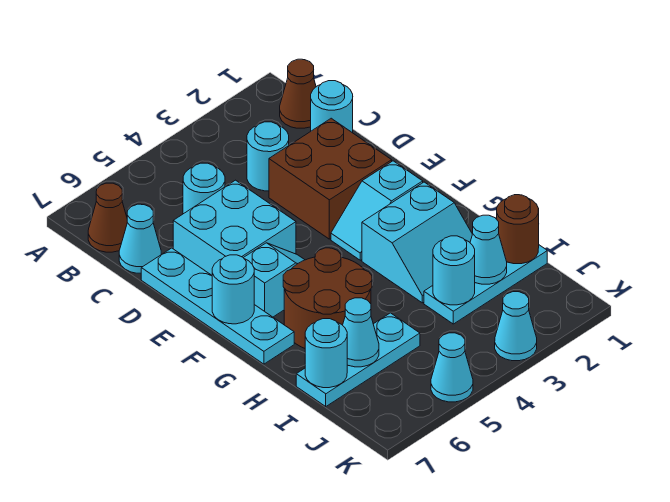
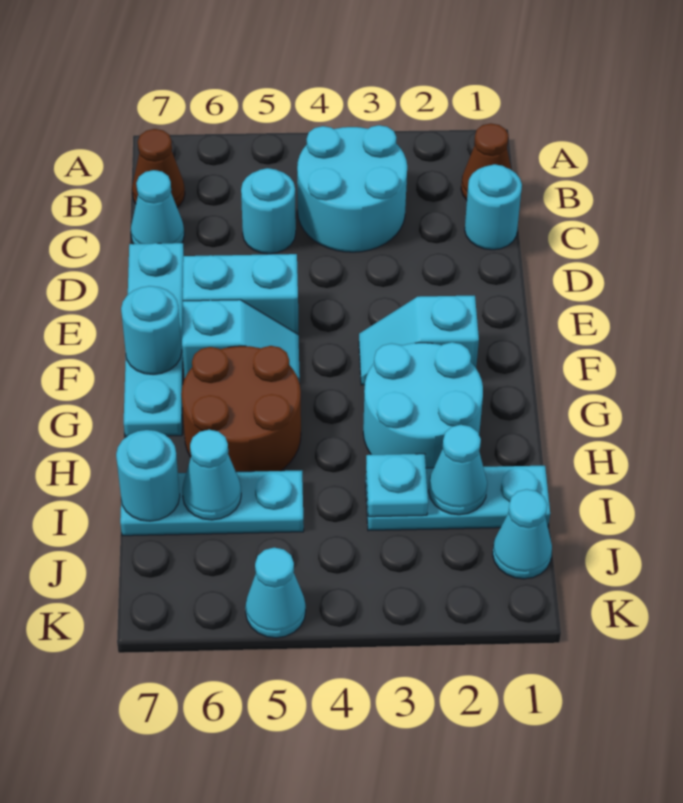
cyan round brick C3 level 1 -> cyan round brick B3:C4 level 1
brown brick D2:E3 level 1 -> none
cyan brick D5:E6 level 1 -> cyan brick E5:E6 level 1
cyan slope G2:H3 level 1 top G -> cyan round brick G2:H3 level 1
brown round brick I1 level 2 -> none
cyan round brick I3 level 2 -> cyan plate I3 level 2
cyan cone K3 level 1 -> cyan cone J1 level 1

